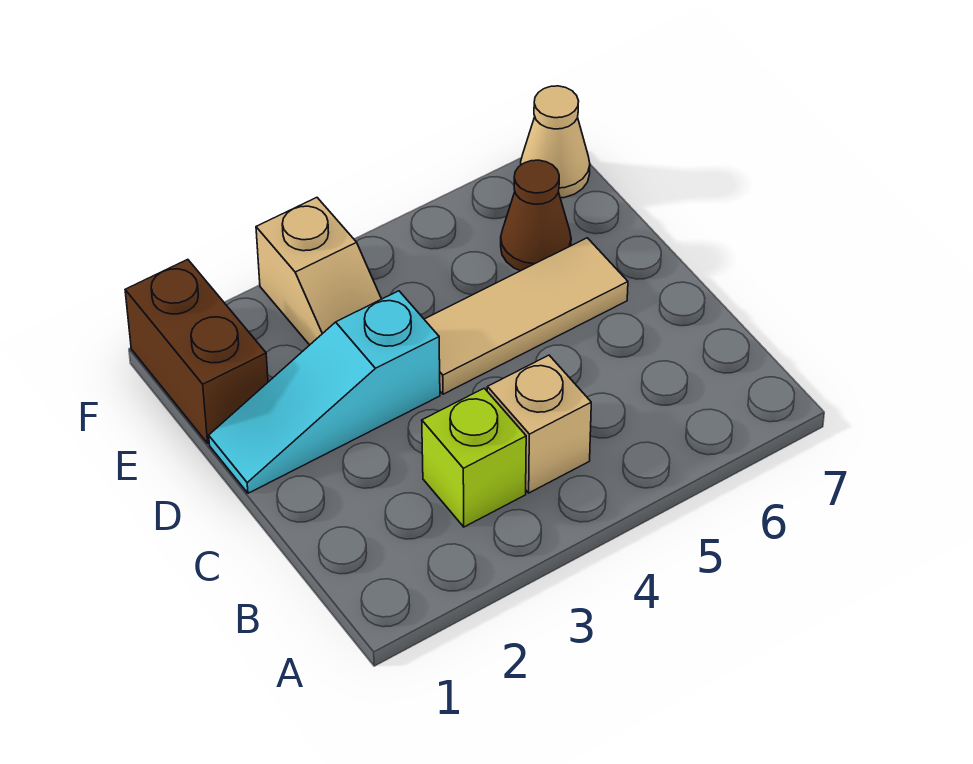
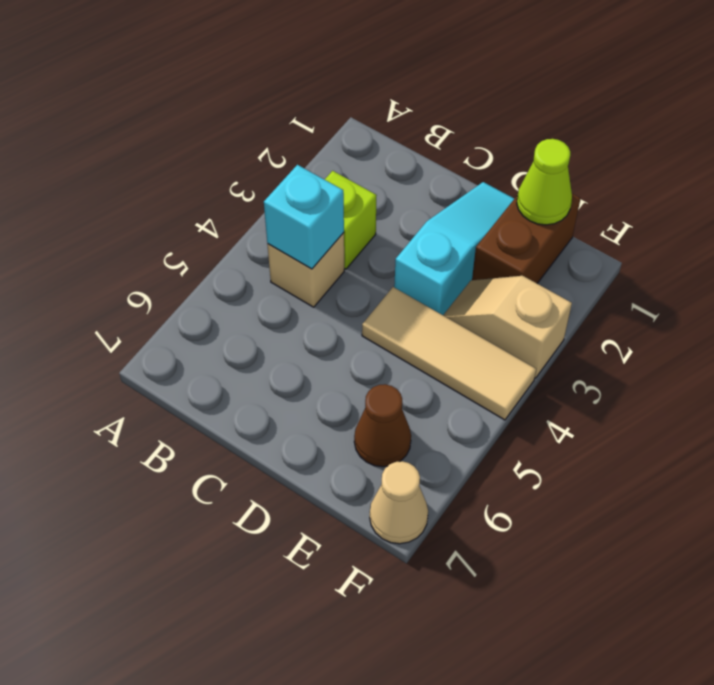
none -> cyan brick B4 level 2
tan tile D4:D6 level 1 -> tan tile D4:F4 level 1
brown brick E1:F1 level 1 -> brown brick E1:E2 level 1
none -> lime cone E1 level 2

